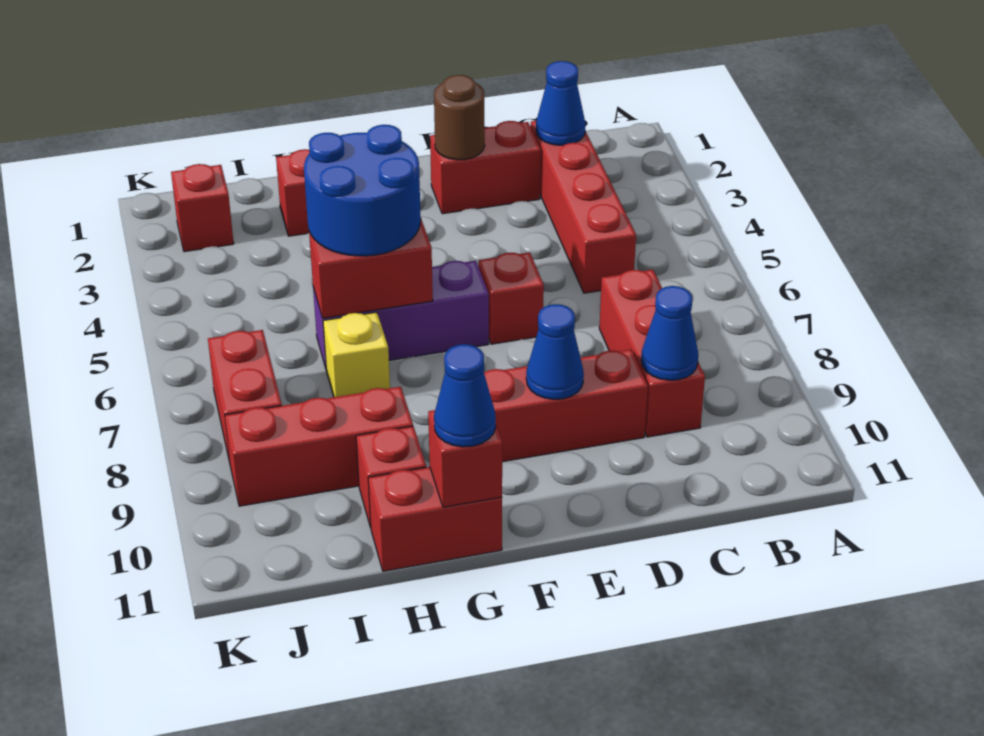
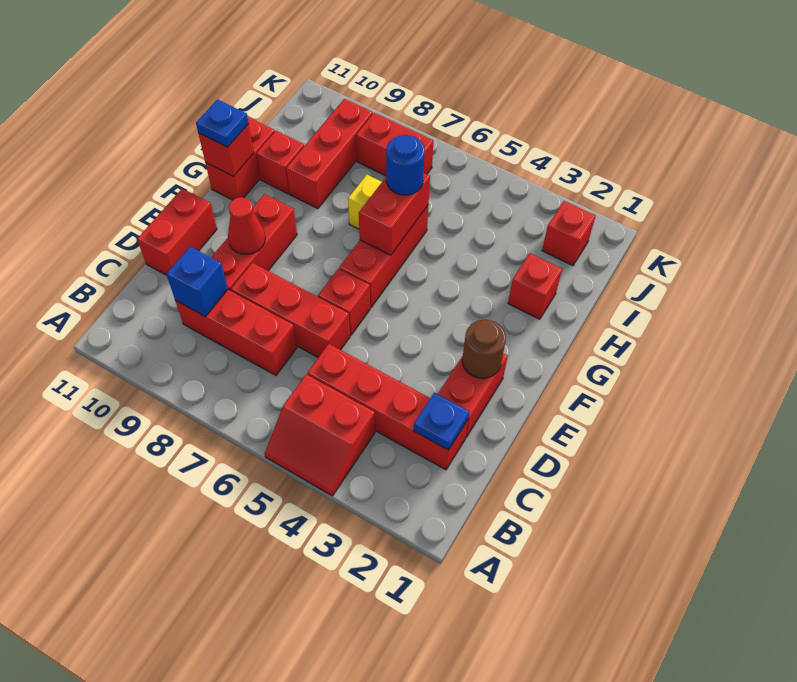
none -> red slope A4:B5 level 1 top B
blue cone C2 level 2 -> blue plate C2 level 2
blue cone C9 level 2 -> blue brick C9 level 2
none -> red brick D6:D8 level 1
none -> red brick D11:E11 level 1
blue cone E9 level 2 -> red cone E9 level 2
purple brick F6:H6 level 1 -> red brick F6:H6 level 1
blue round brick G5:H6 level 3 -> blue round brick H6 level 3
blue cone G11 level 3 -> blue plate G11 level 3

